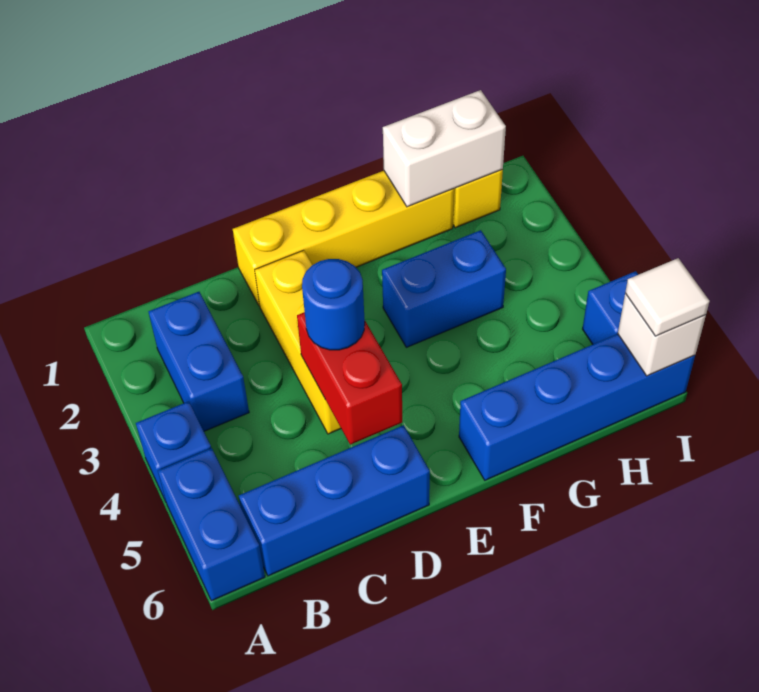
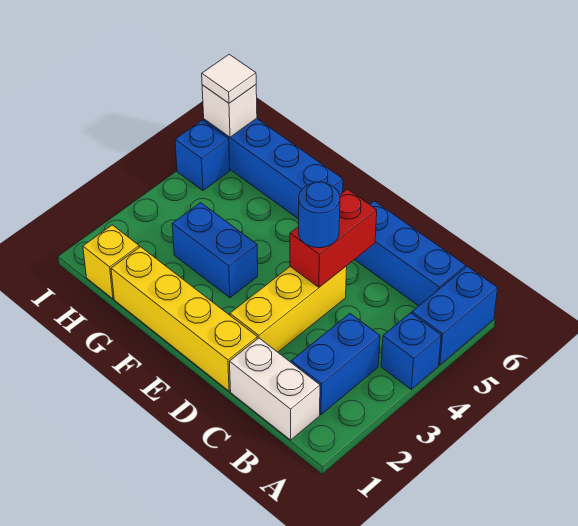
white brick G1:H1 level 2 -> white brick B1:C1 level 1

